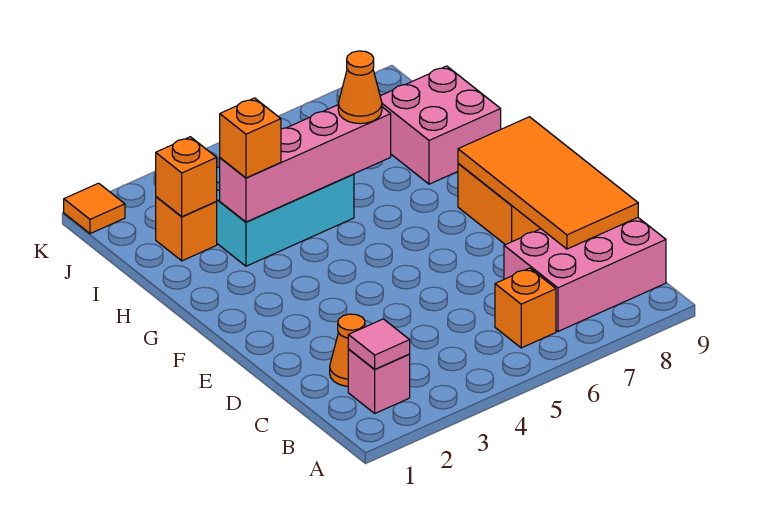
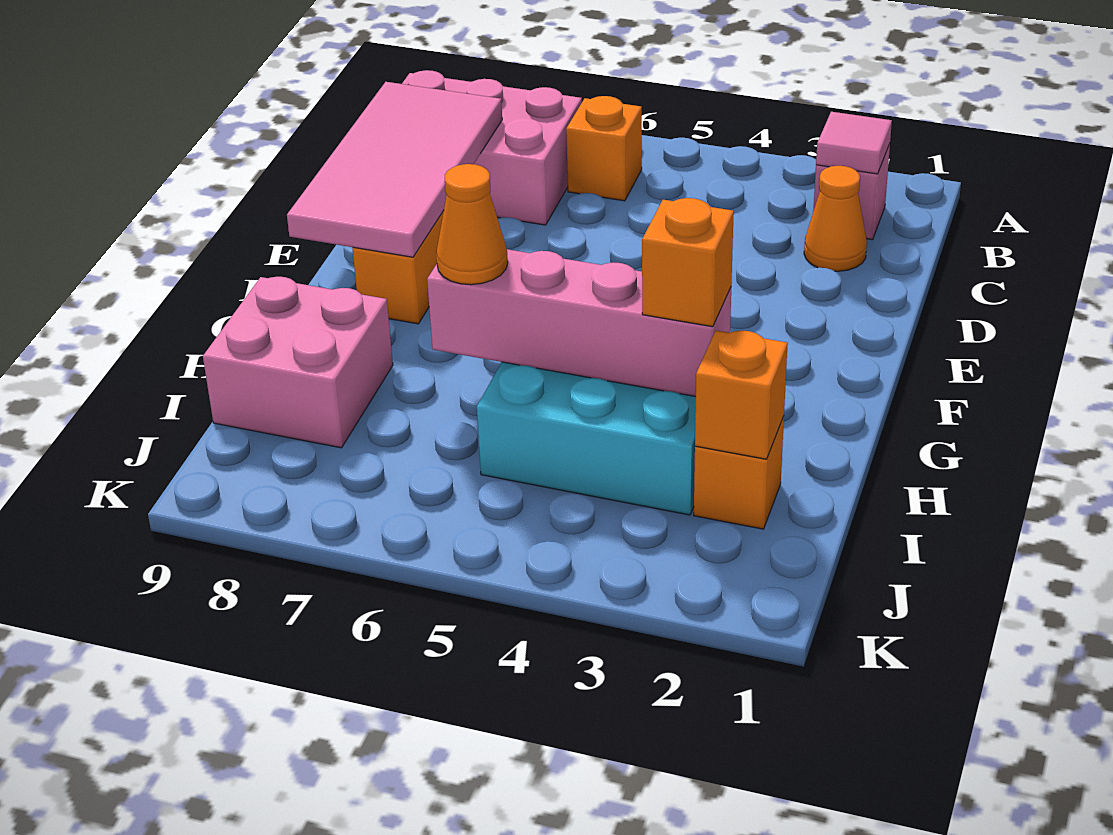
orange tile C8:F9 level 2 -> pink tile C8:F9 level 2
orange tile K1 level 1 -> none

